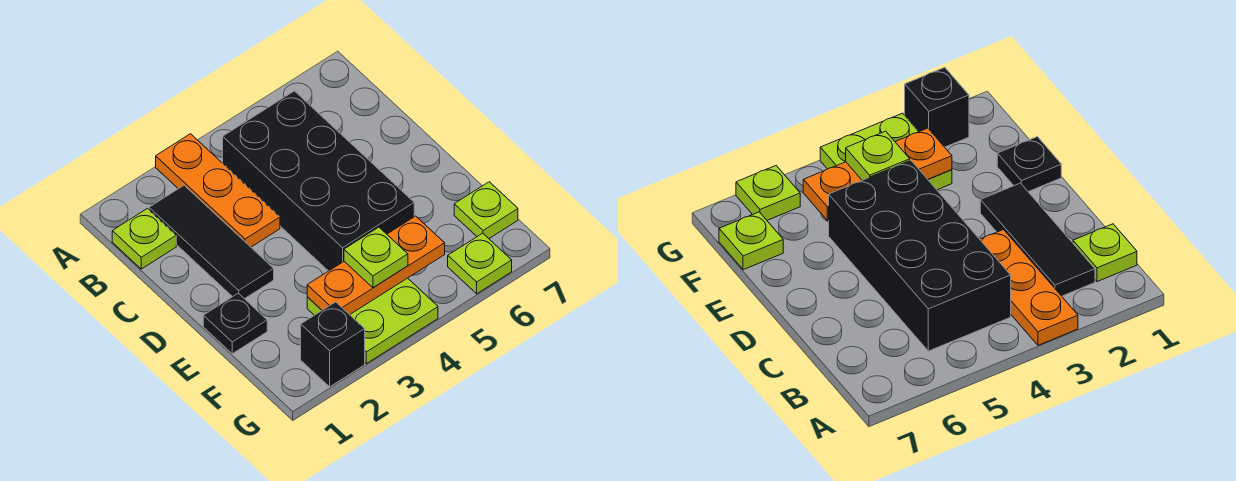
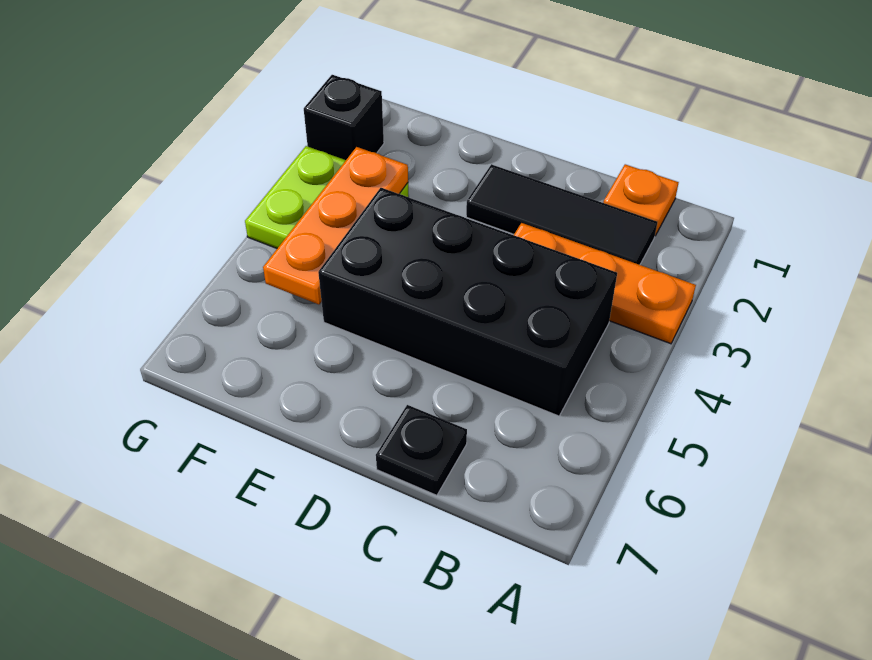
lime plate B1 level 1 -> orange plate B1 level 1
black plate E1 level 1 -> black plate C7 level 1
lime plate F4 level 3 -> none
lime plate F7 level 1 -> none
lime plate G6 level 1 -> none

